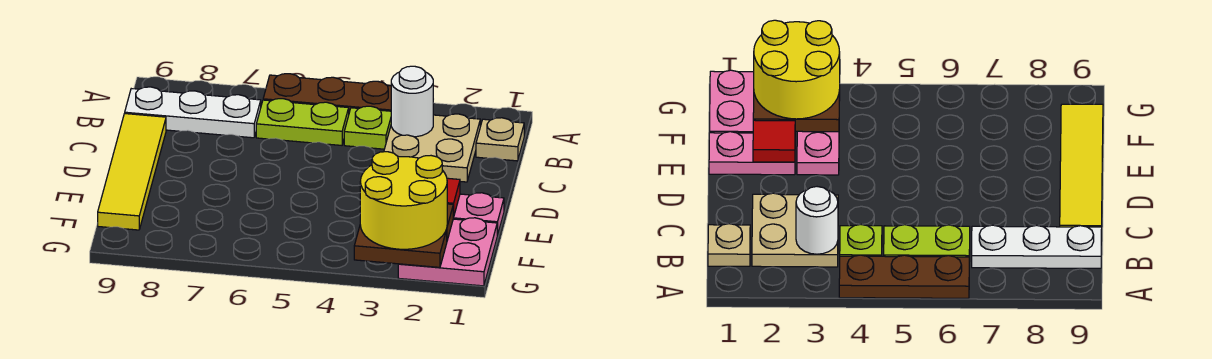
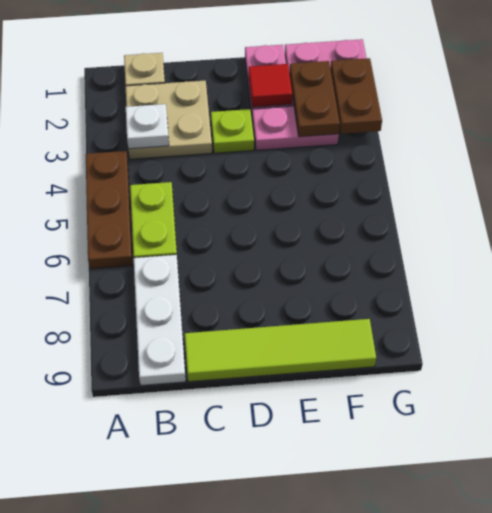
white round brick B3 level 2 -> white plate B3 level 2
lime plate B4 level 1 -> lime plate D3 level 1
yellow tile C9:F9 level 1 -> lime tile C9:F9 level 1
yellow round brick F2:G3 level 3 -> none

